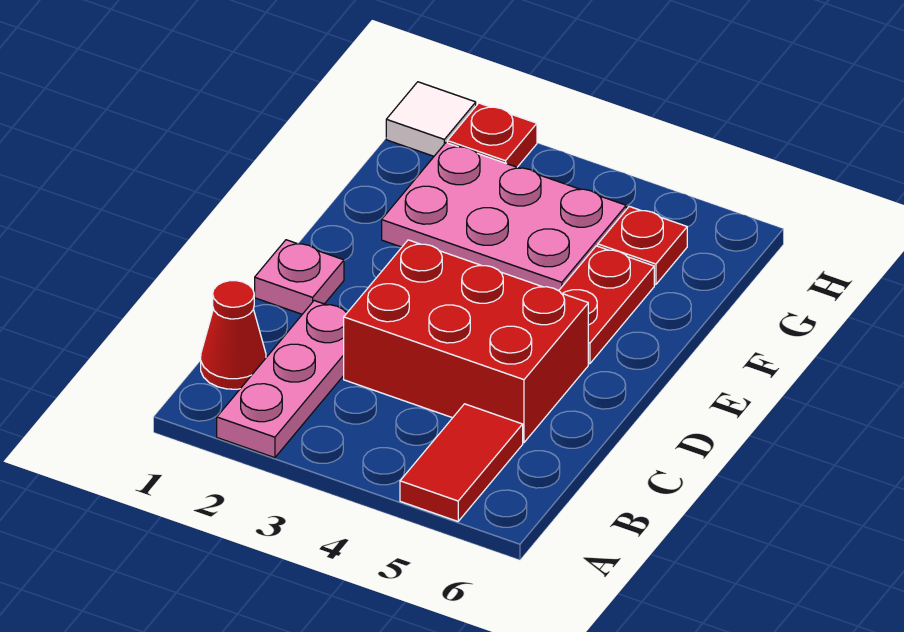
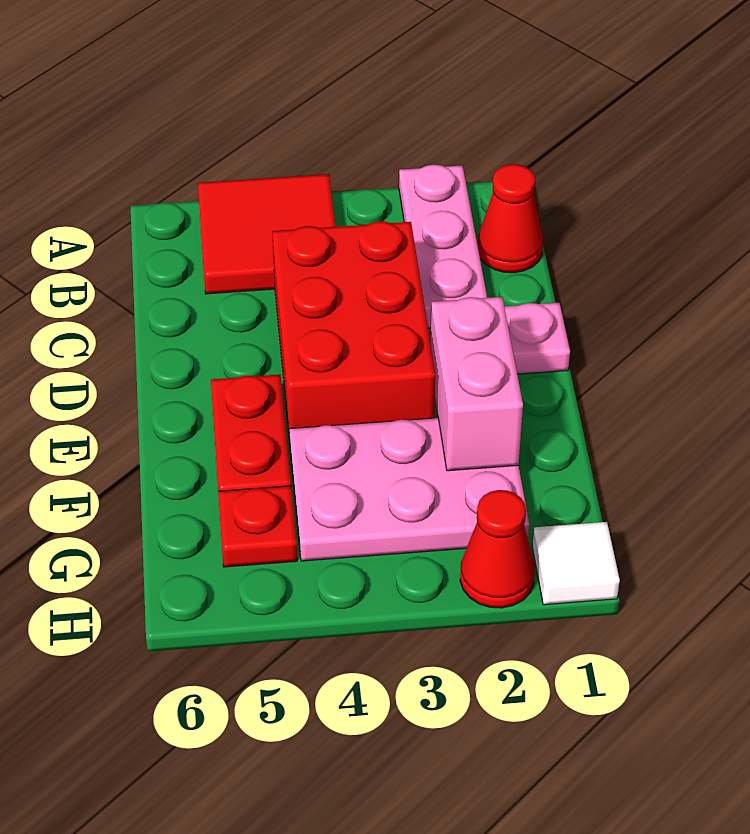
red tile A5:B5 level 1 -> red tile A4:B5 level 1
red brick C3:D5 level 1 -> red brick C3:E4 level 1
none -> pink brick E2:F2 level 2
red plate H2 level 1 -> red cone H2 level 1

